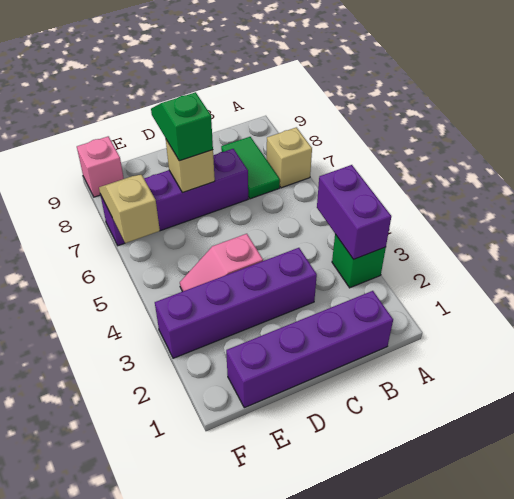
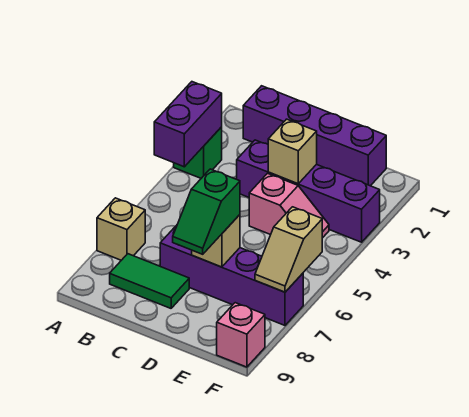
green tile B7:B8 level 1 -> green tile B8:C8 level 1
none -> tan brick D3 level 2

